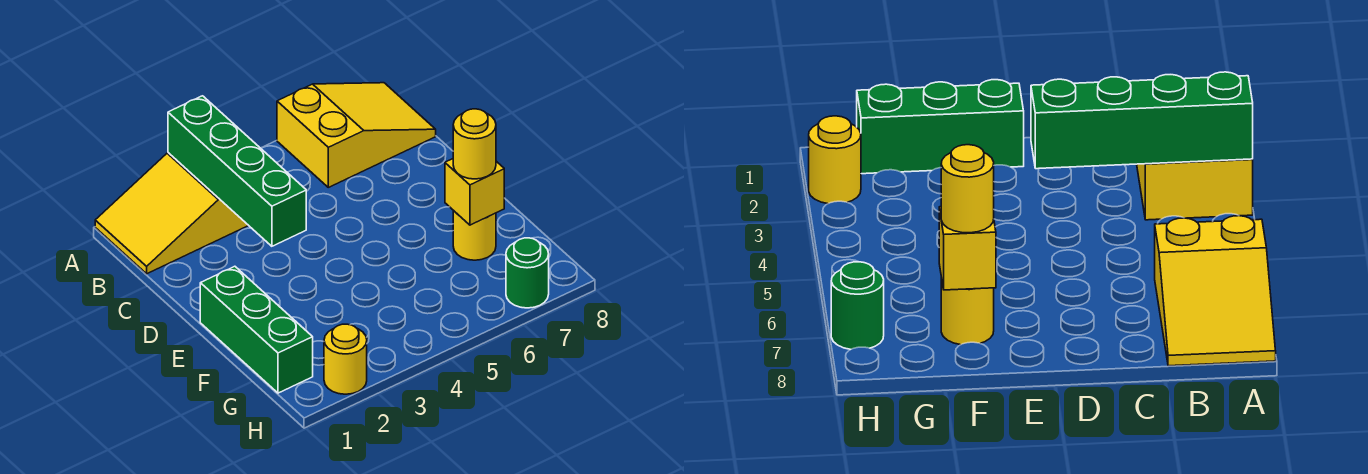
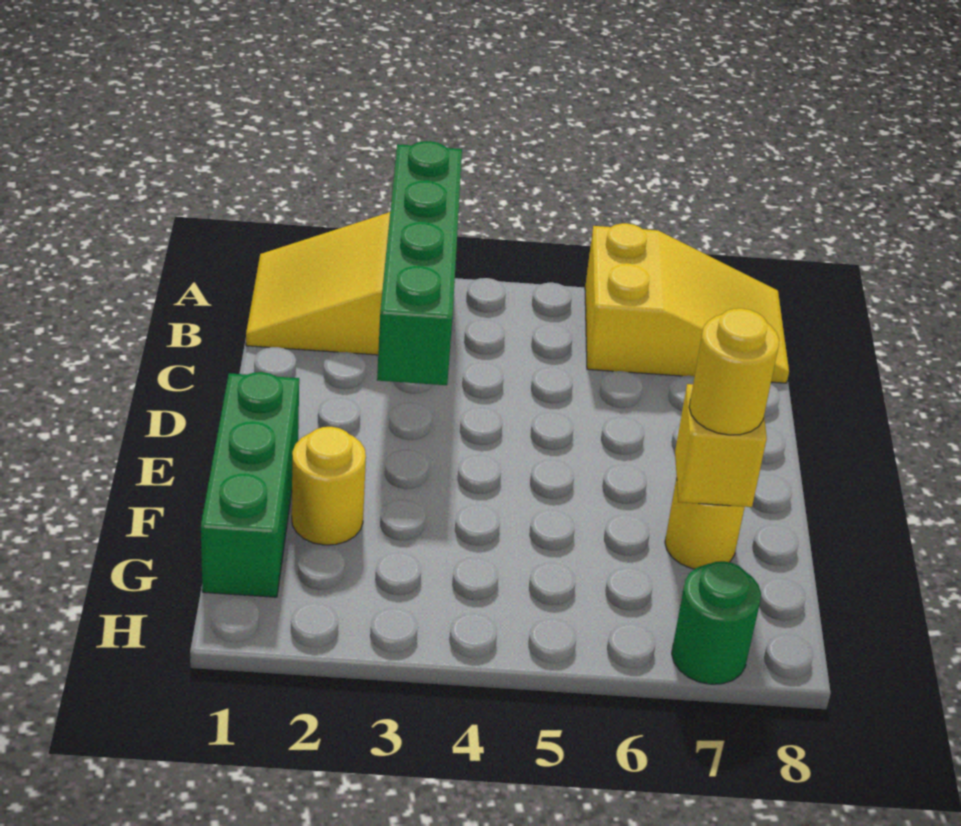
yellow round brick H2 level 1 -> yellow round brick F2 level 1

